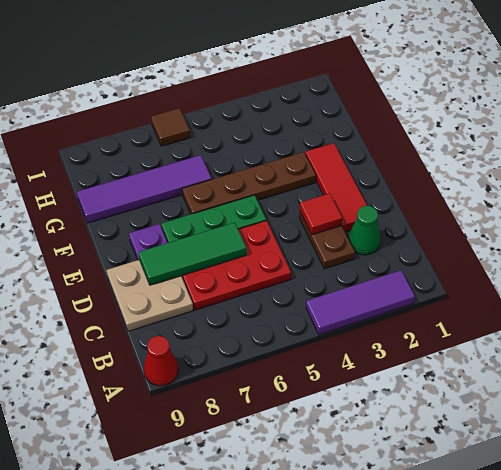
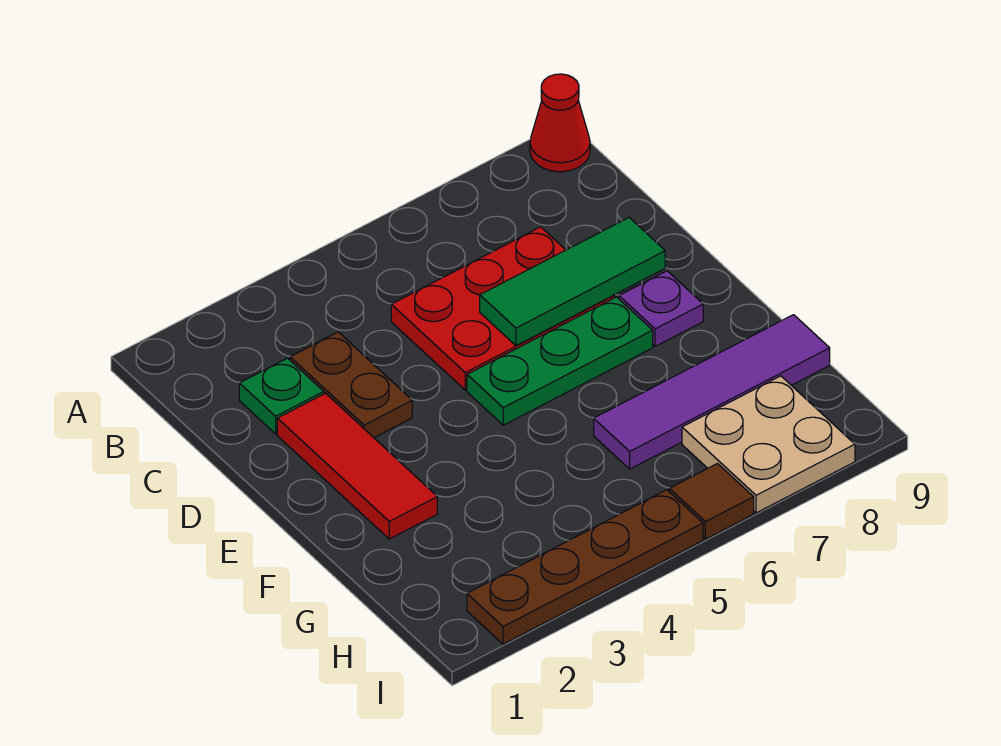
purple tile A2:A4 level 1 -> none
green cone C2 level 1 -> green plate C2 level 1
tan plate C8:D9 level 1 -> tan plate H7:I8 level 1
red tile D3 level 2 -> none
brown plate F3:F6 level 1 -> brown plate I2:I5 level 1

